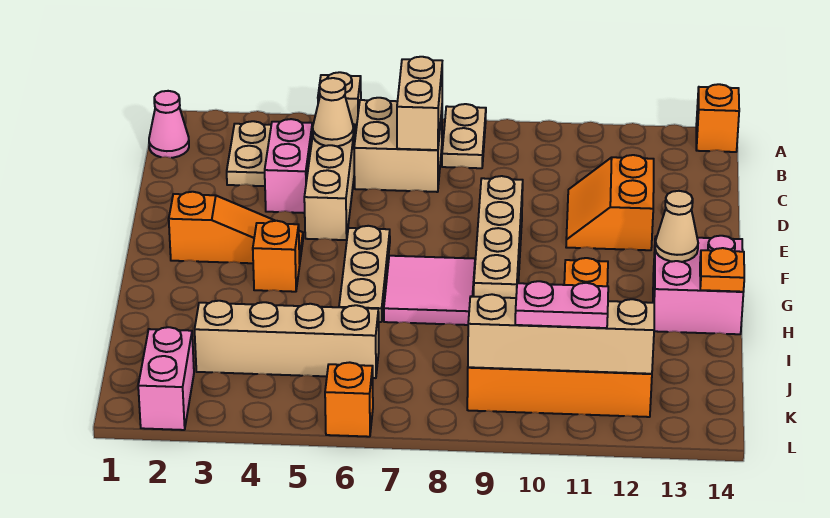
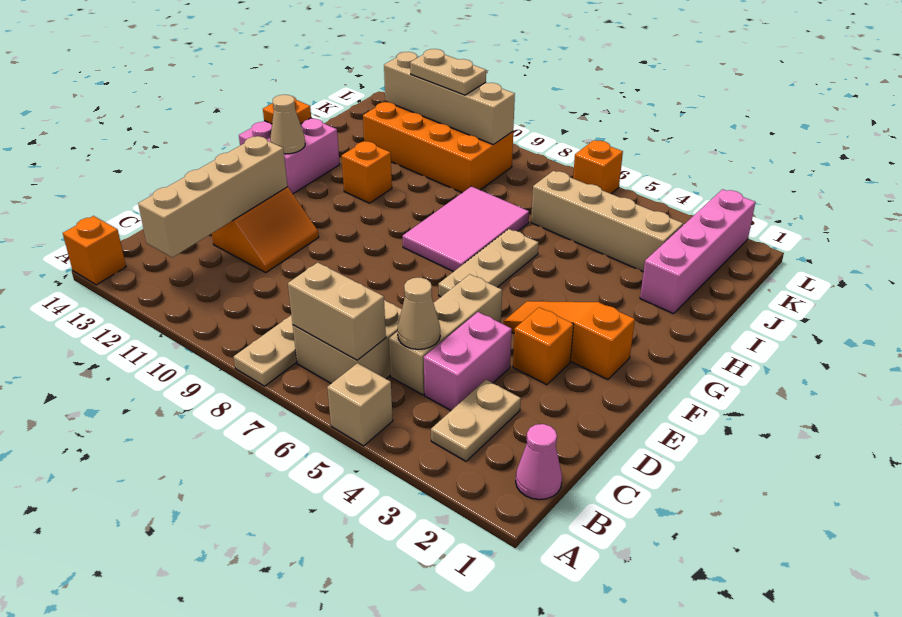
tan brick B7:C7 level 2 -> tan brick B6:B7 level 2
tan brick E9:H9 level 1 -> tan brick B12:E12 level 2
orange brick G4 level 1 -> orange brick E3 level 1
pink tile G7:H8 level 1 -> pink tile G7:I8 level 1
pink brick K2:L2 level 1 -> pink brick I2:L2 level 1
pink plate K10:K11 level 3 -> tan plate K10:K11 level 3

